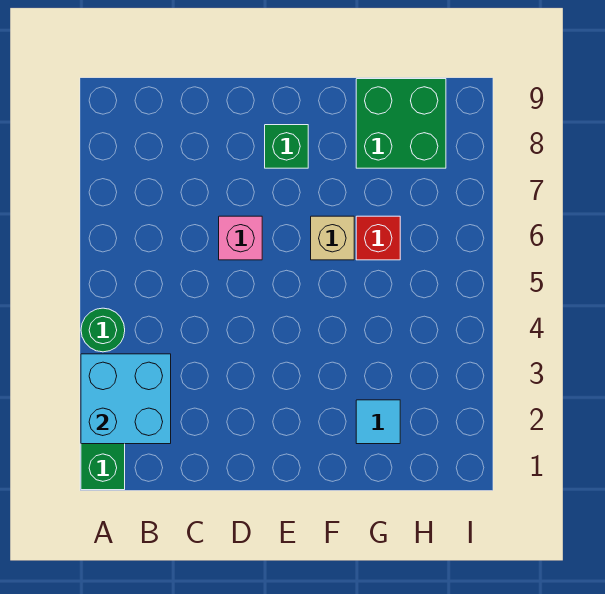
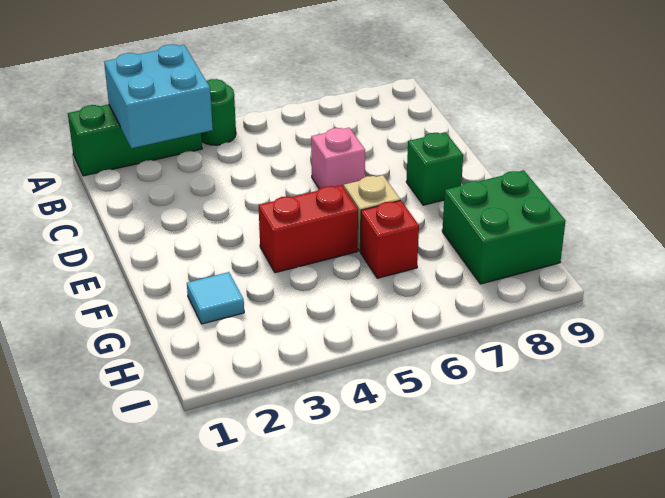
none -> red brick F4:F5 level 1

